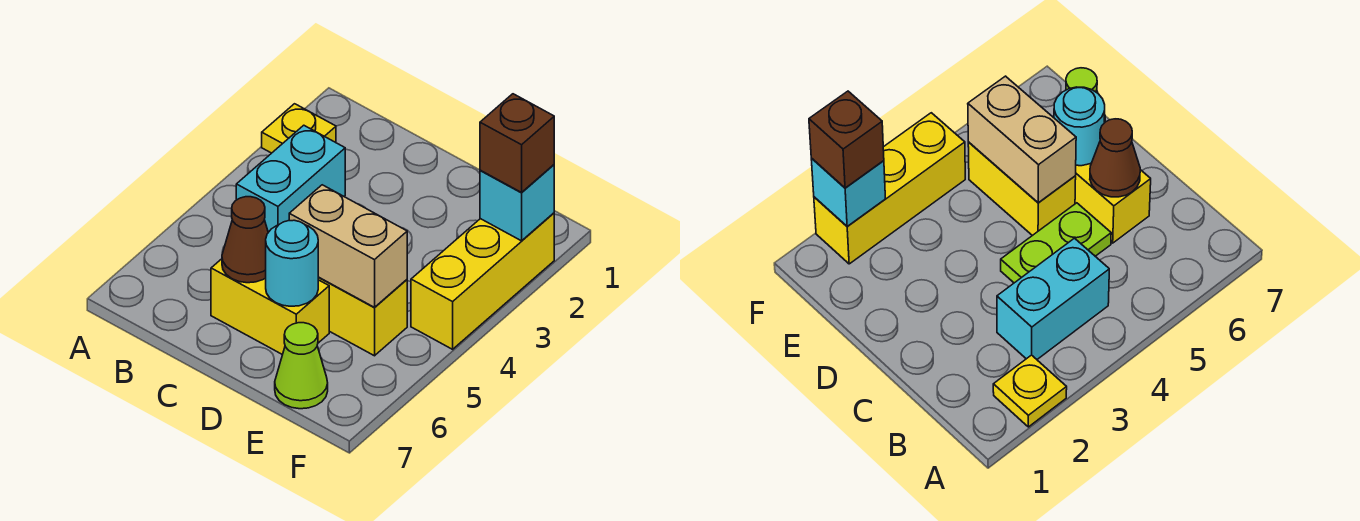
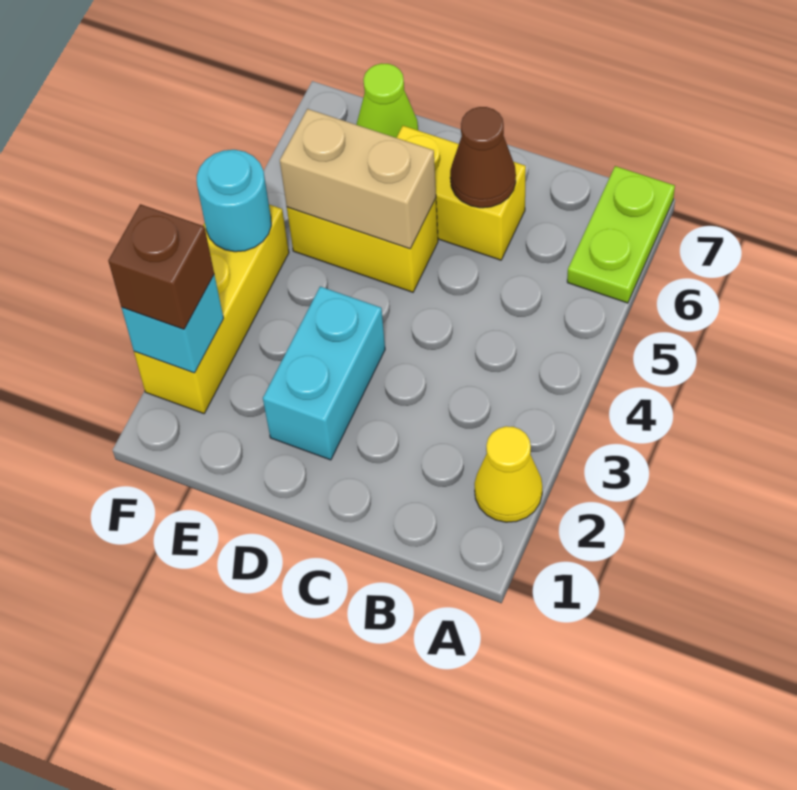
yellow plate A2 level 1 -> yellow cone A2 level 1
cyan brick B3:B4 level 1 -> cyan brick D2:D3 level 1
lime plate C4:C5 level 1 -> lime plate A6:A7 level 1
cyan round brick D6 level 2 -> cyan round brick F4 level 2

